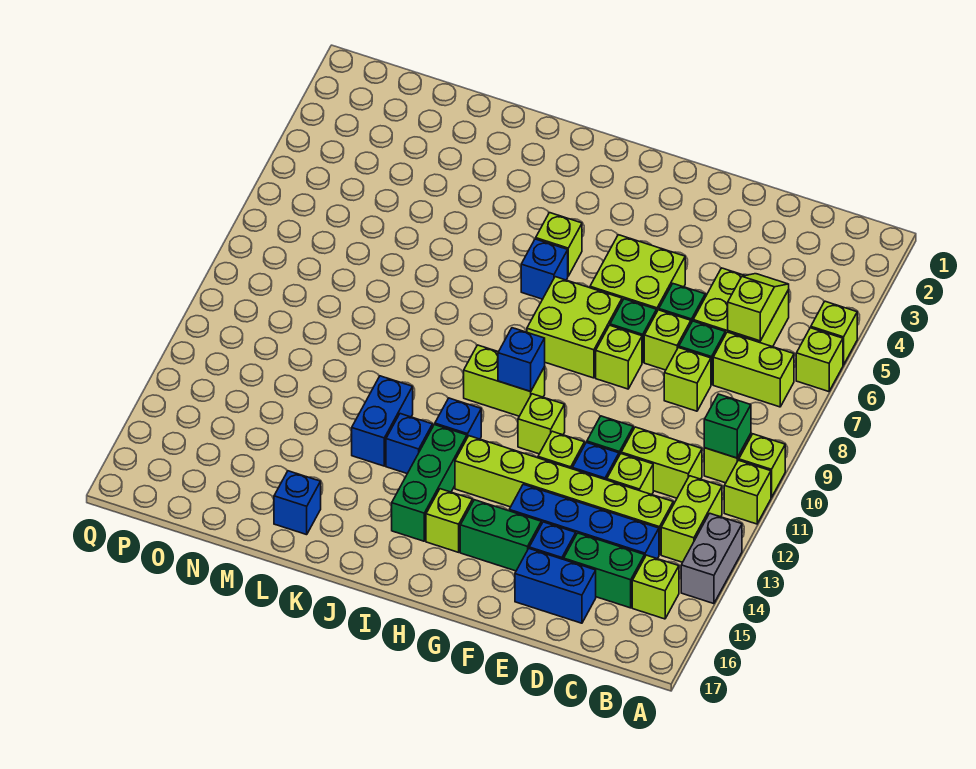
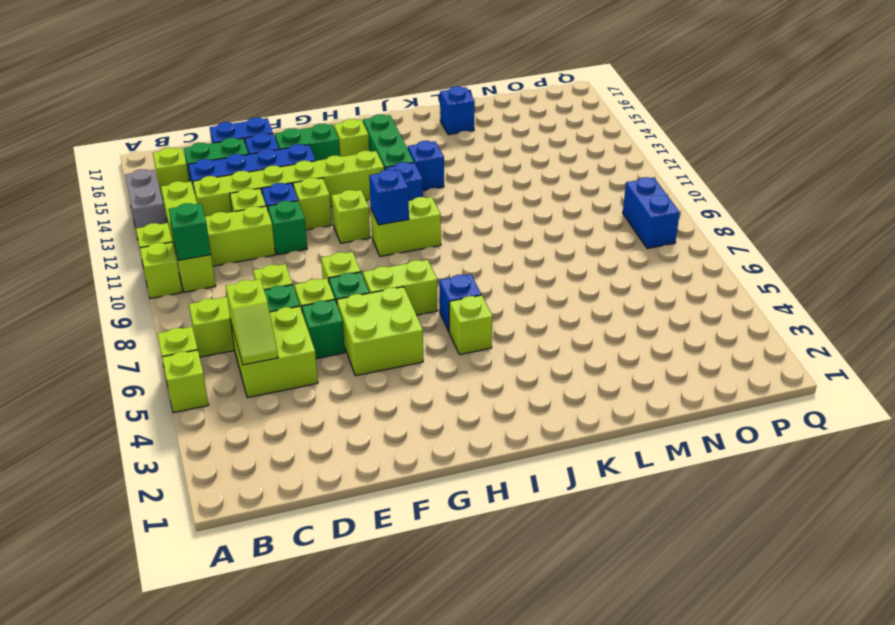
lime brick G7:H8 level 1 -> lime brick G7:H7 level 1
blue brick K12:K13 level 1 -> blue brick P8:P9 level 1

